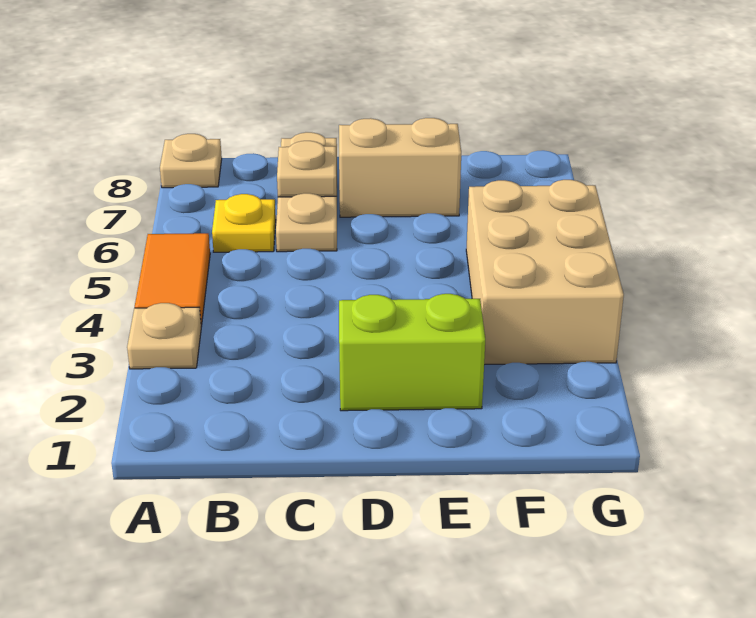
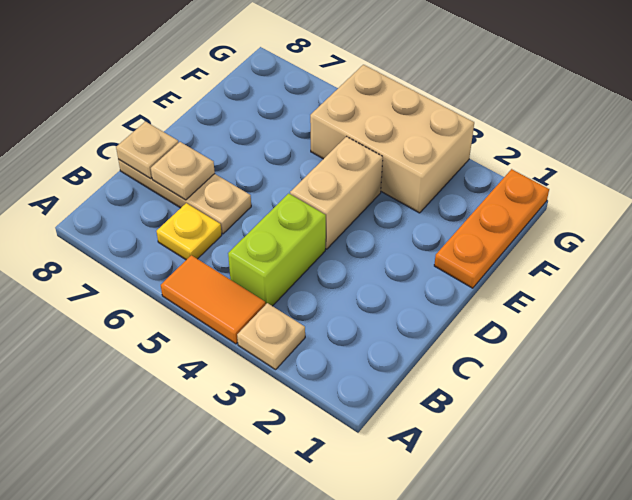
tan plate A8 level 1 -> tan plate C8 level 2
lime brick D2:E2 level 1 -> lime brick B4:C4 level 1
tan brick D7:E7 level 1 -> tan brick D4:E4 level 1
none -> orange plate E1:G1 level 1

